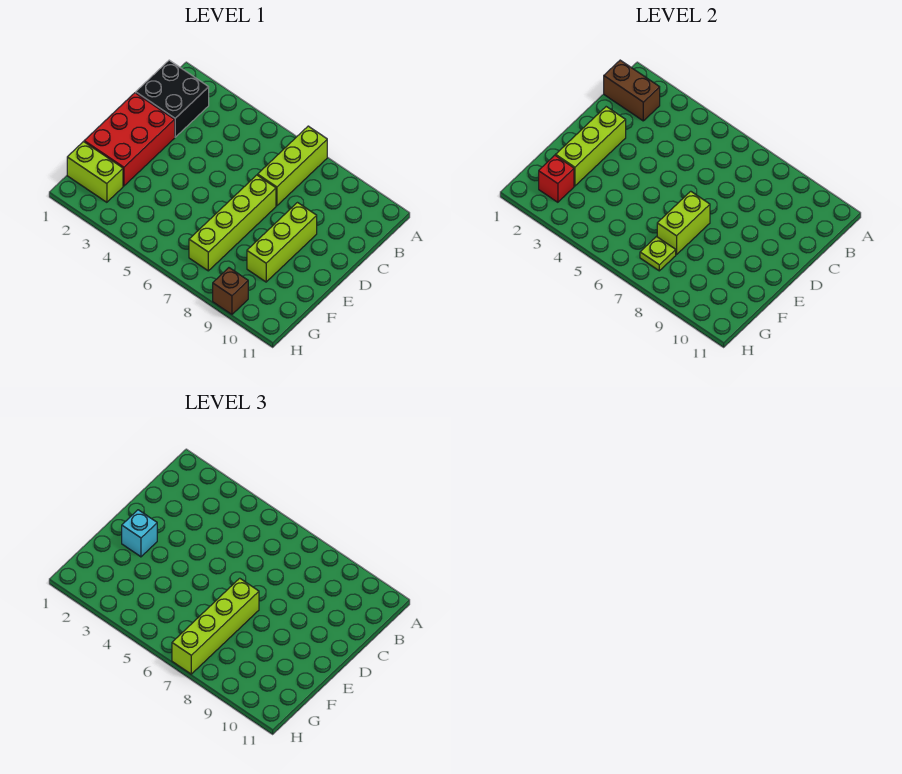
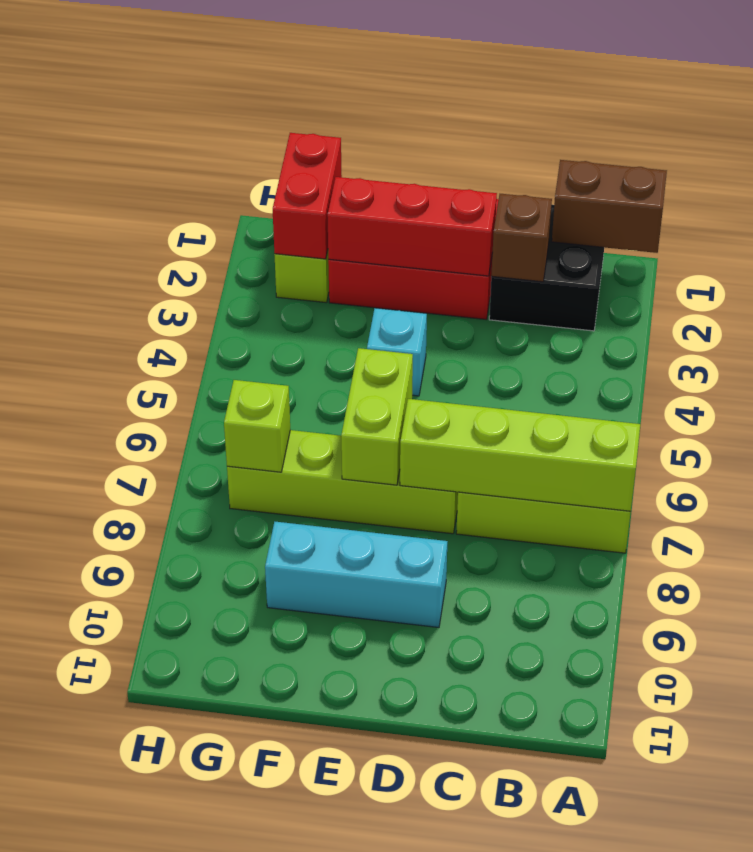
brown brick B1:B2 level 2 -> brown brick A1:B1 level 2
lime brick D2:F2 level 2 -> red brick D2:F2 level 2
lime brick D9:F9 level 1 -> cyan brick D9:F9 level 1
cyan brick E2 level 3 -> cyan brick E4 level 1
lime brick E7:F7 level 2 -> lime brick E6:E7 level 2
lime brick E7:H7 level 3 -> lime brick A7:D7 level 2
red brick G2 level 2 -> red brick G1:G2 level 2
lime plate G7 level 2 -> lime brick G7 level 2
brown brick H9 level 1 -> brown brick C2 level 2

